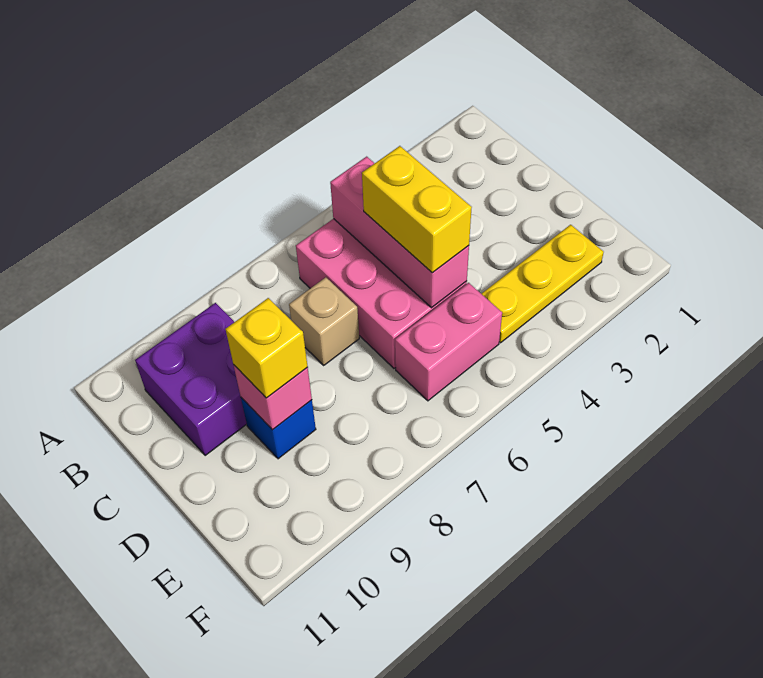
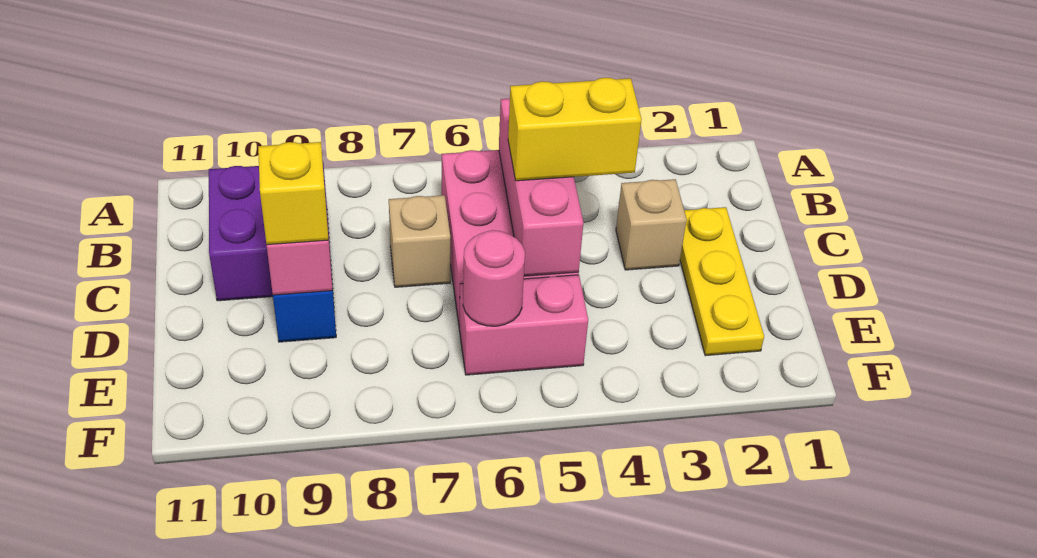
none -> tan brick C3 level 1
yellow brick C5:D5 level 3 -> yellow brick C4:C5 level 3
yellow plate E2:E4 level 1 -> yellow plate C2:E2 level 1
none -> pink round brick E6 level 2

